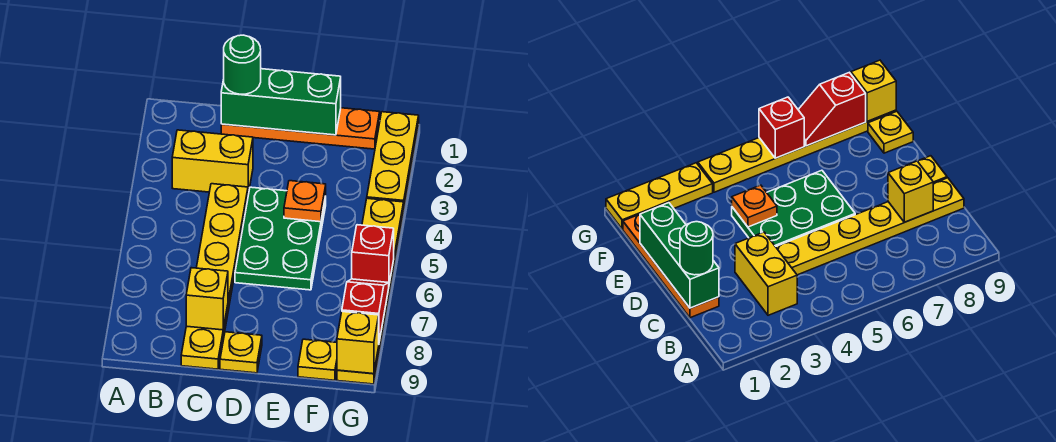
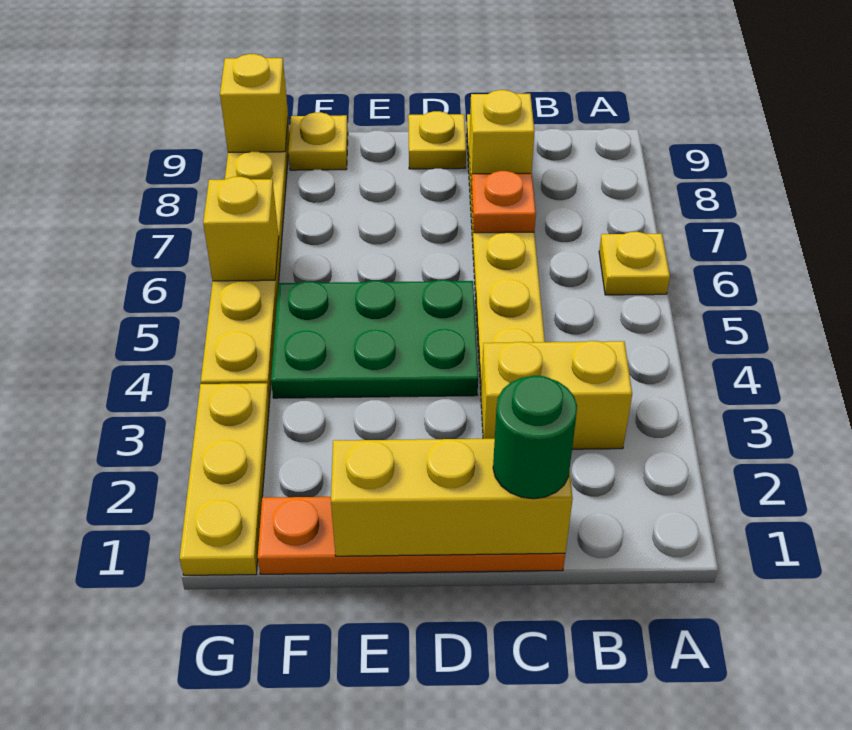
none -> yellow plate A6 level 1
green brick C1:E1 level 2 -> yellow brick C1:E1 level 2
green plate D4:E6 level 1 -> green plate D4:F5 level 1
orange plate E4 level 2 -> orange plate C7 level 2
red brick G6 level 2 -> yellow brick G6 level 2
red slope G7:G8 level 2 top 8 -> none

